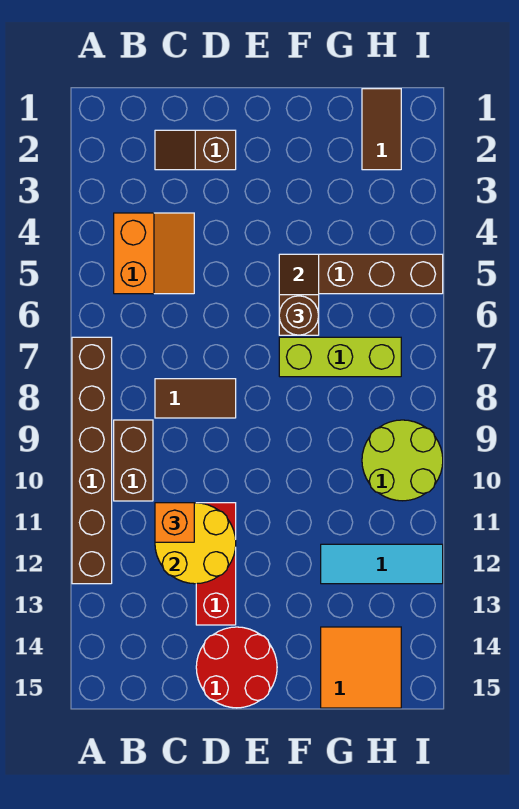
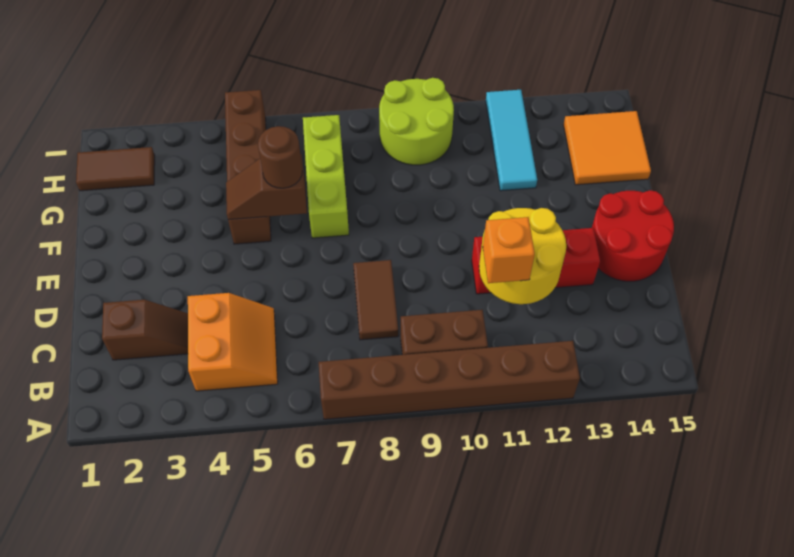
orange slope B4:C5 level 1 top B -> orange slope B4:C5 level 1 top 4
brown slope C2:D2 level 1 top D -> brown slope C2:C3 level 1 top 2

